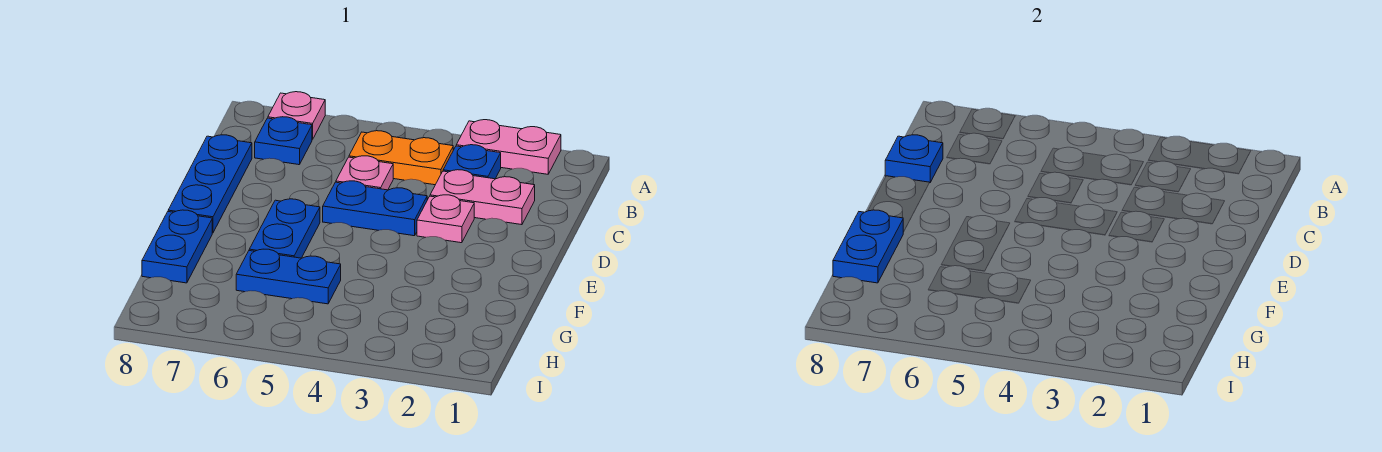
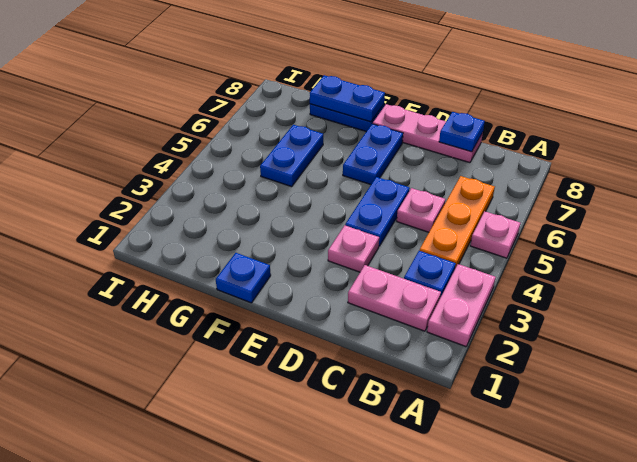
pink plate A7 level 1 -> pink plate A5 level 1
orange plate B4:B5 level 1 -> orange plate B4:B6 level 1
blue plate B7 level 1 -> blue plate F1 level 1
pink plate C2:C3 level 1 -> pink plate B2:C2 level 1
blue plate C8:E8 level 1 -> pink plate C8:E8 level 1
blue plate E6:F6 level 1 -> blue plate E6:E7 level 1

